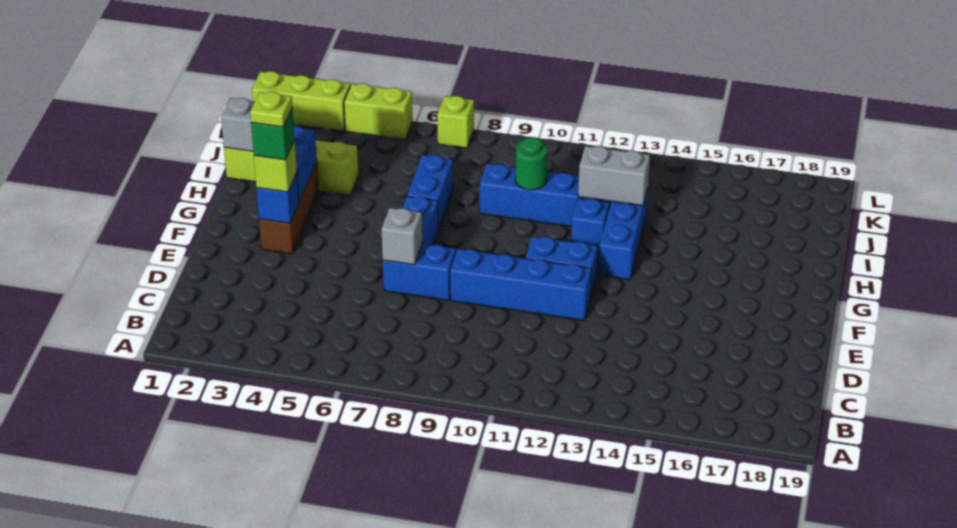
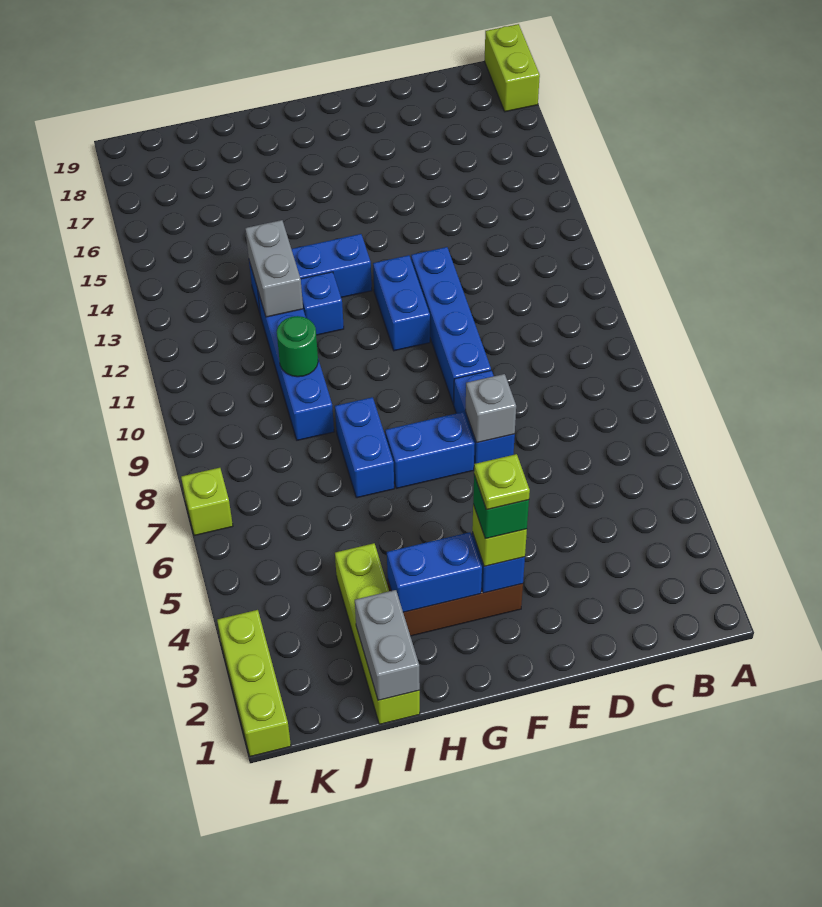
blue brick H7:I7 level 1 -> blue brick H7:H8 level 1
lime brick L4:L5 level 1 -> lime brick A18:A19 level 1

